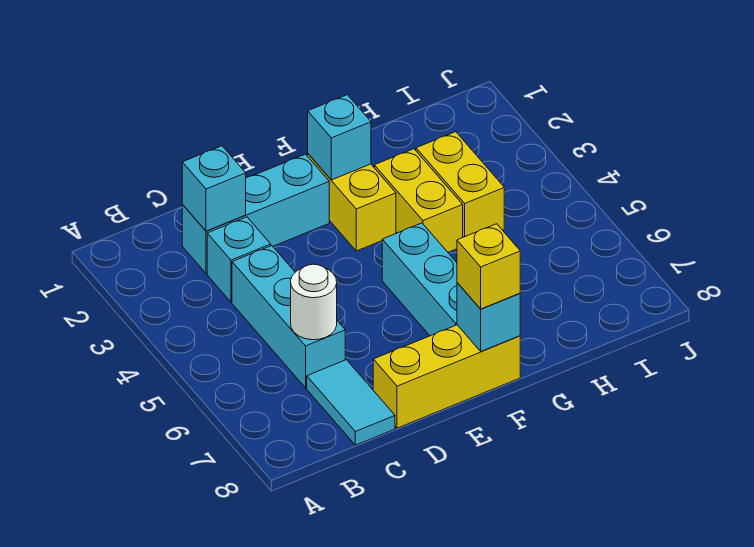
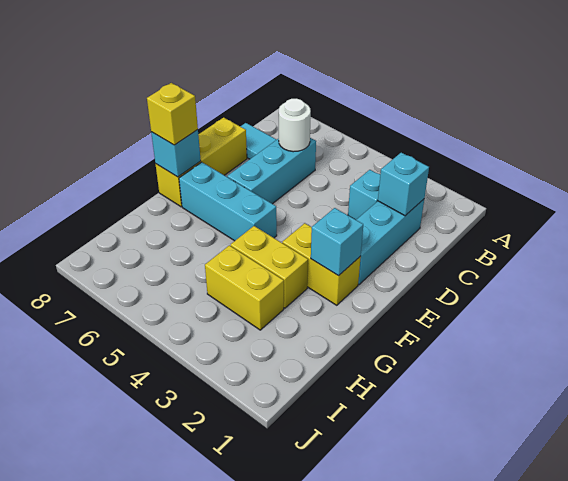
cyan brick C4:C6 level 1 -> cyan brick C6:E6 level 1

